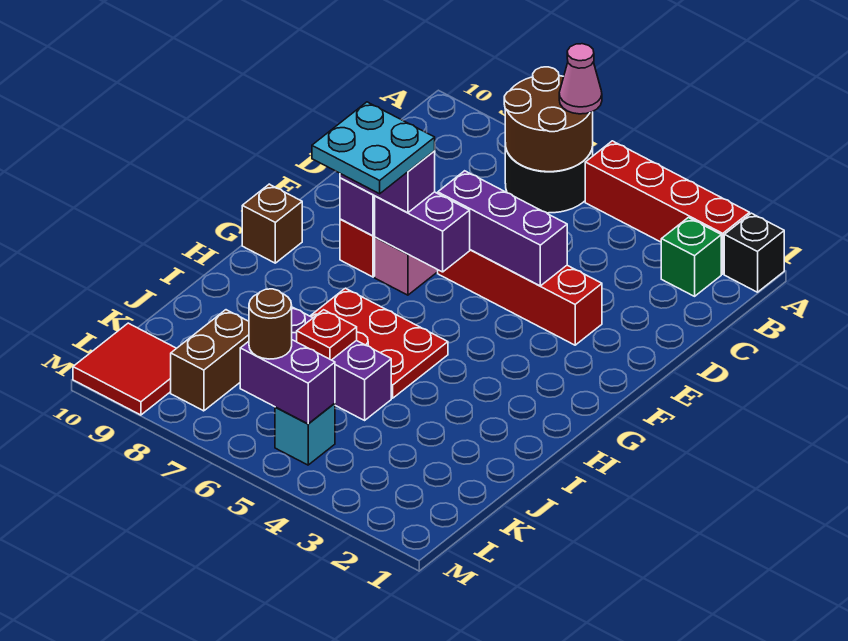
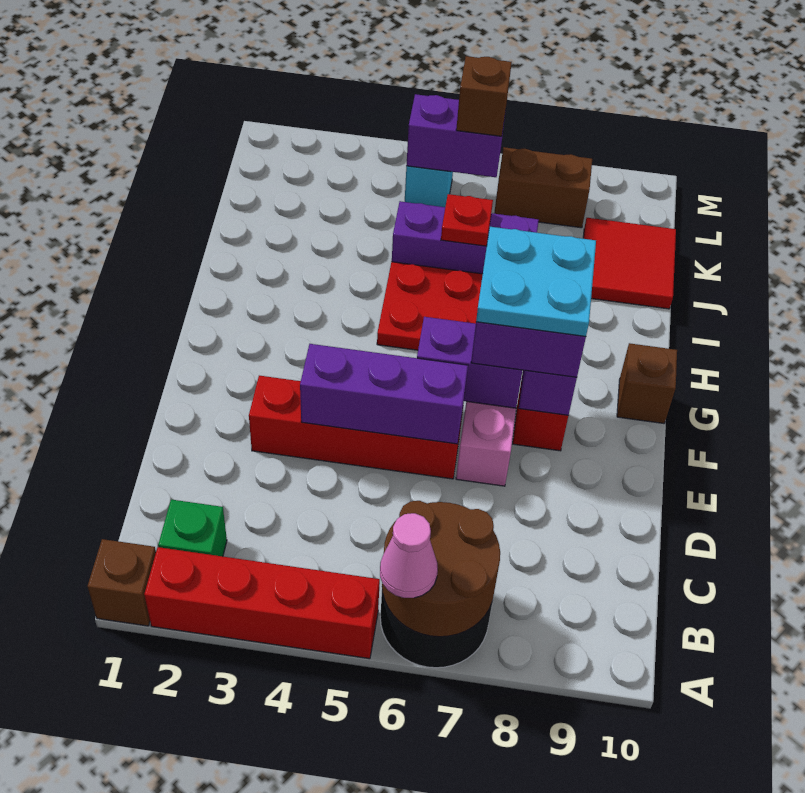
black brick A1 level 1 -> brown brick A1 level 1
brown brick K8:L8 level 1 -> brown brick L7:L8 level 1
brown round brick L6 level 3 -> brown brick L6 level 3
red tile L9:M10 level 1 -> red tile J9:K10 level 1

